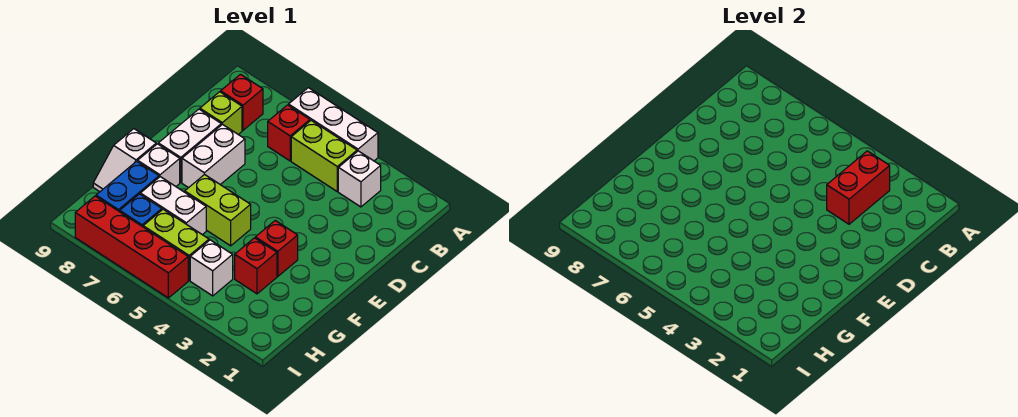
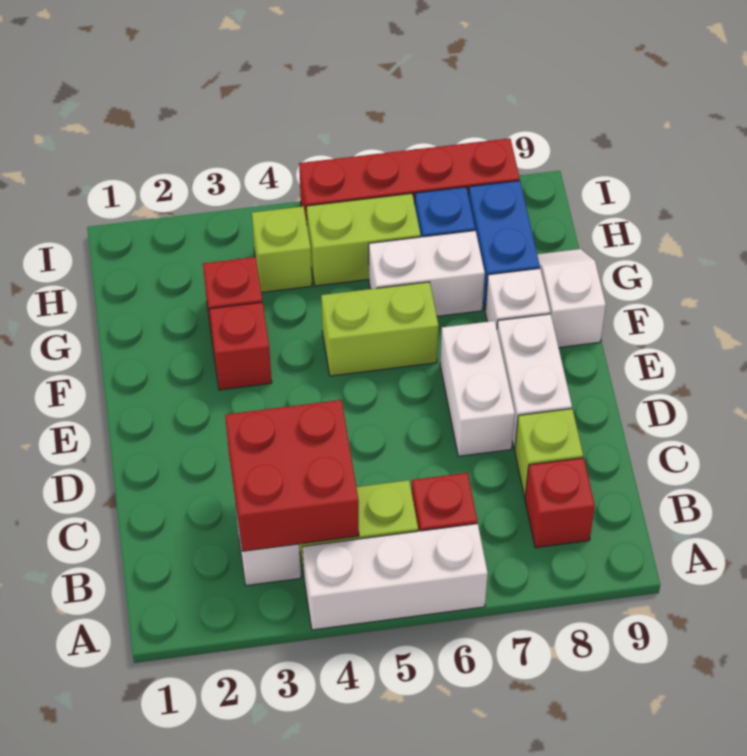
red brick B3:C3 level 2 -> red brick B3:C4 level 2
white brick H4 level 1 -> lime brick H4 level 1

